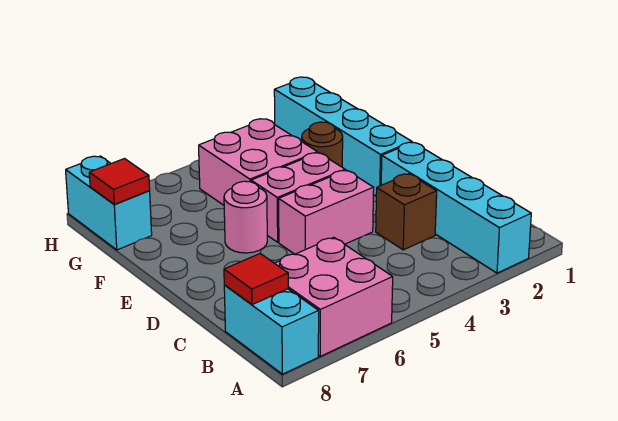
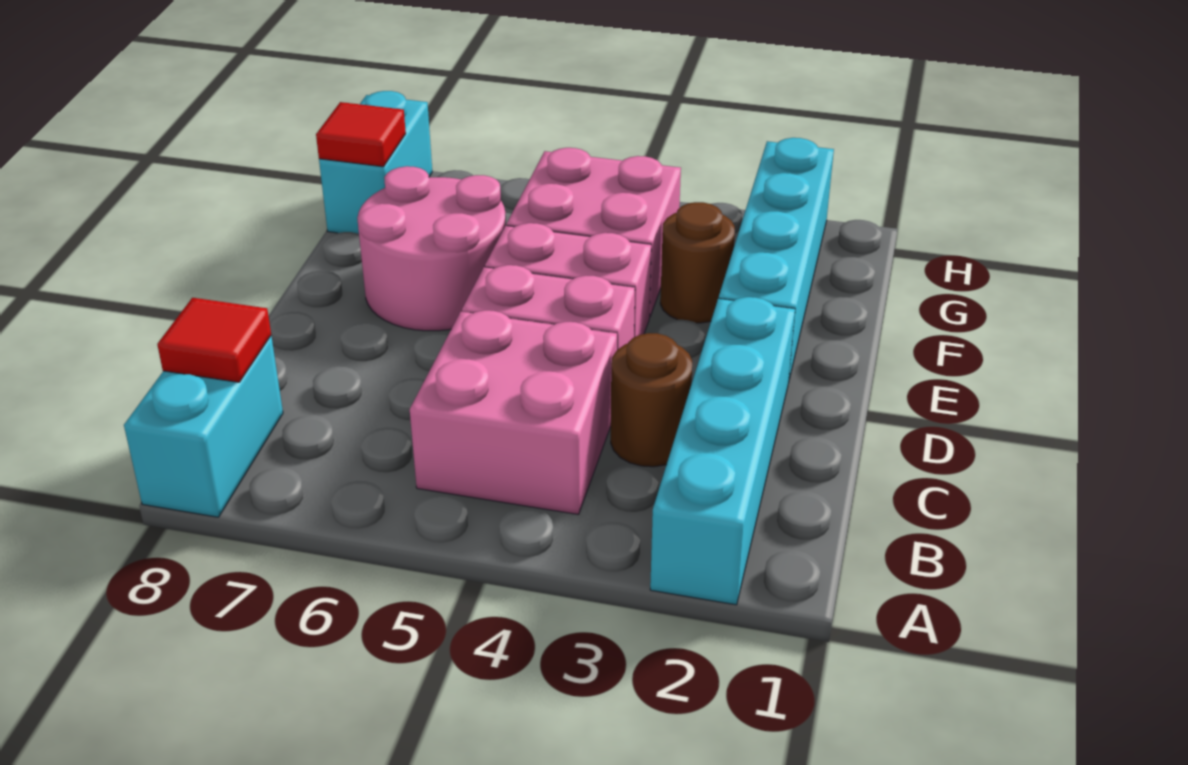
pink brick A6:B7 level 1 -> pink brick B4:C5 level 1
brown brick C3 level 1 -> brown round brick C3 level 1
pink round brick E6 level 1 -> pink round brick E6:F7 level 1

